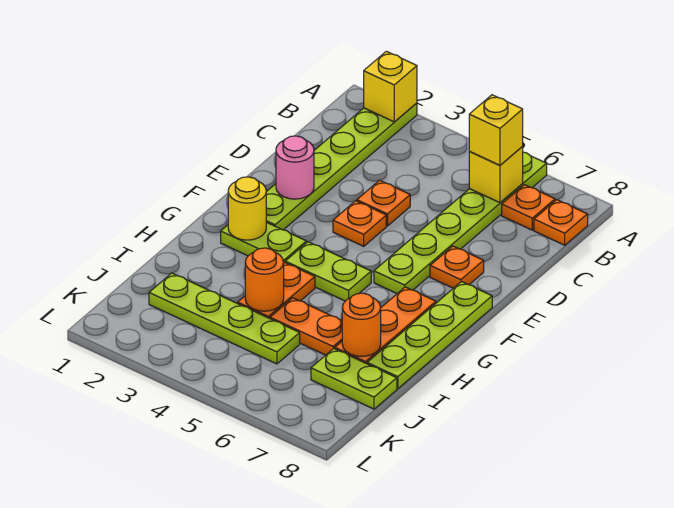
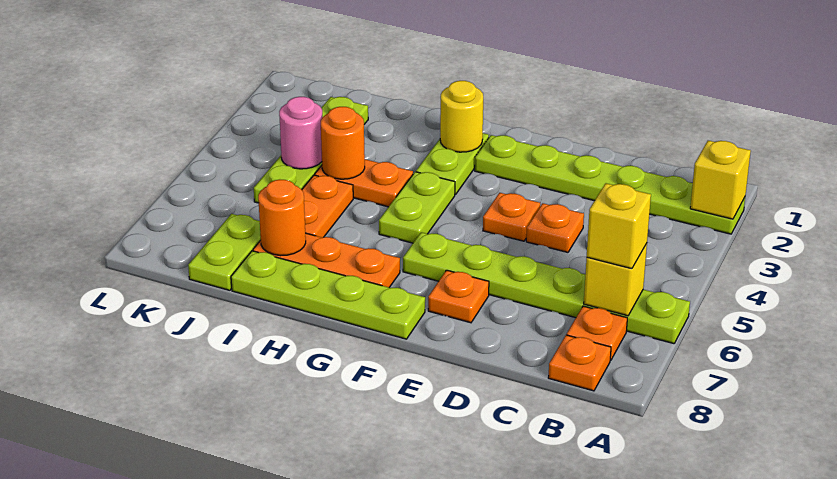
pink round brick E2 level 2 -> pink round brick J4 level 2

